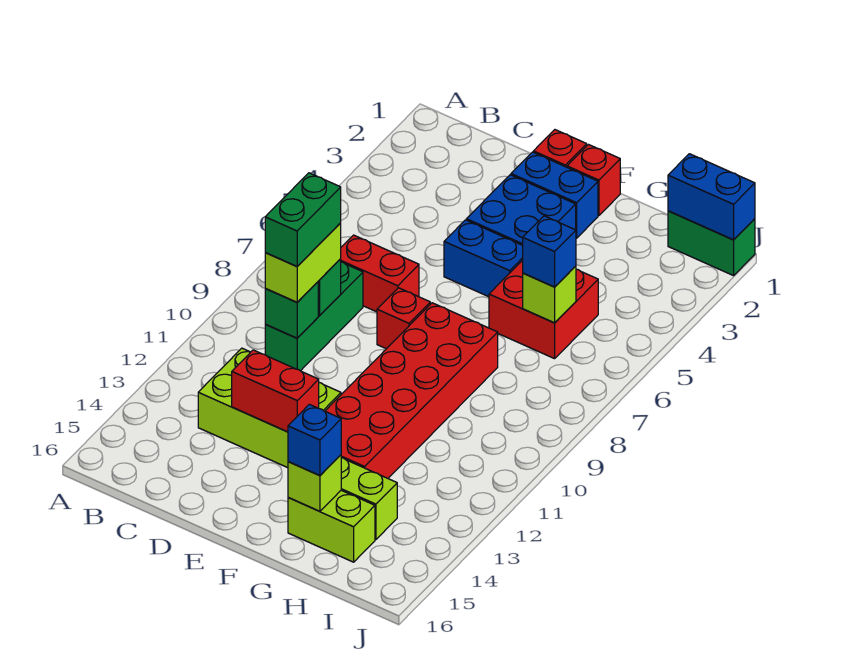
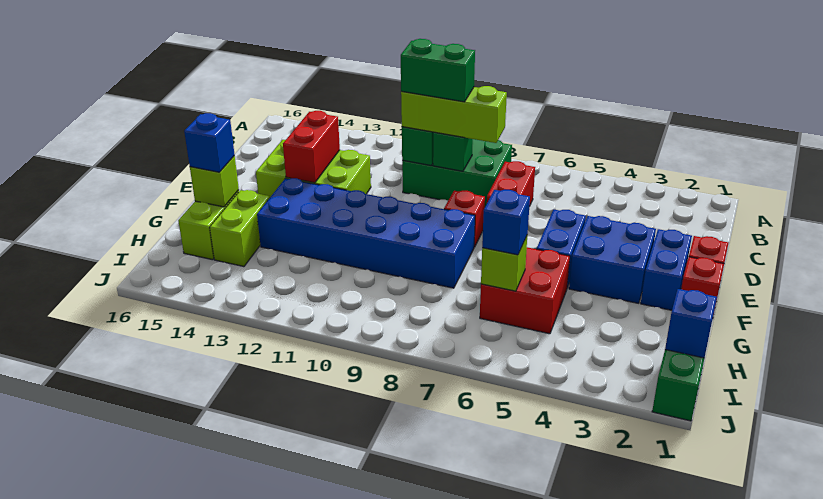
green brick C8:C10 level 1 -> green brick B8:C10 level 1
lime brick C9:C10 level 3 -> lime brick C8:C10 level 3
lime brick C12:E13 level 1 -> lime brick D12:E14 level 1
red brick F8:G13 level 1 -> blue brick F8:G13 level 1
blue brick I1:J1 level 2 -> blue brick I1 level 2

